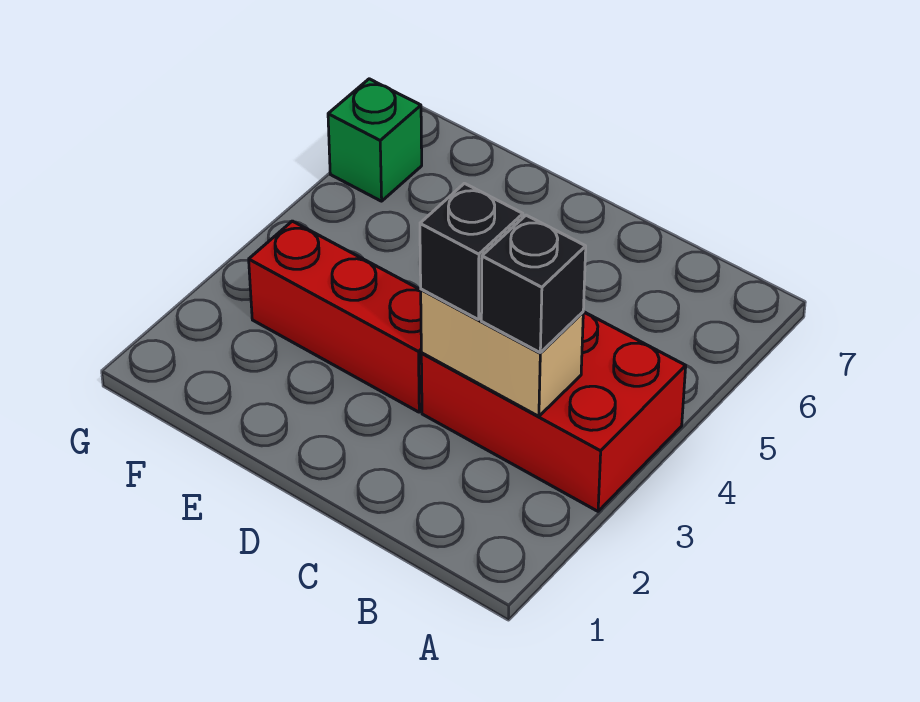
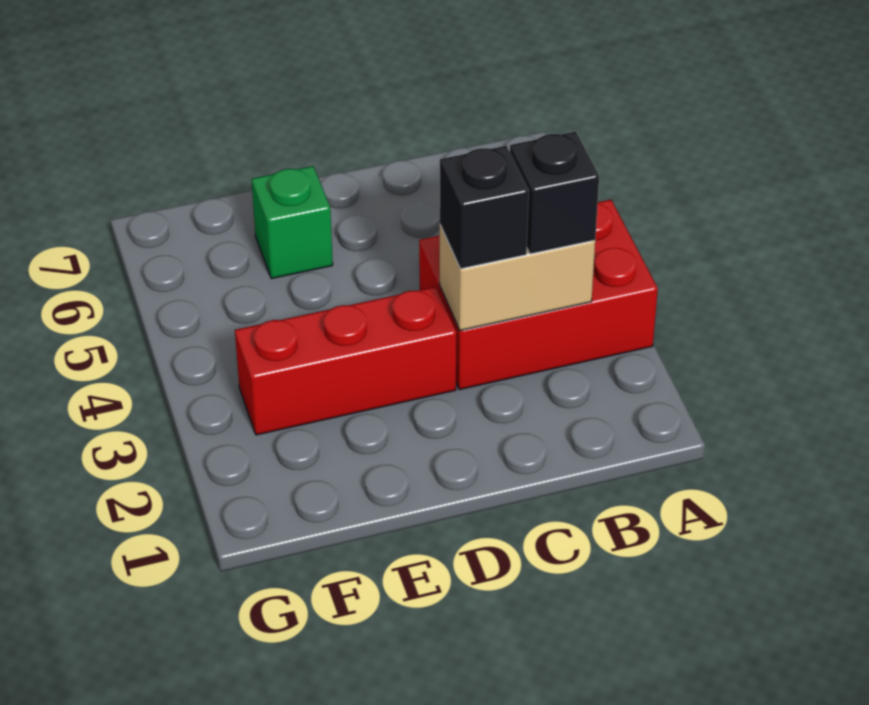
green brick G6 level 1 -> green brick E6 level 1

